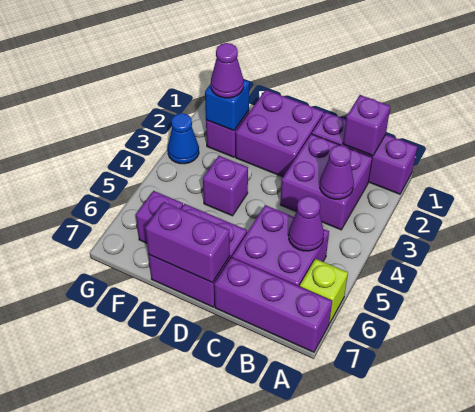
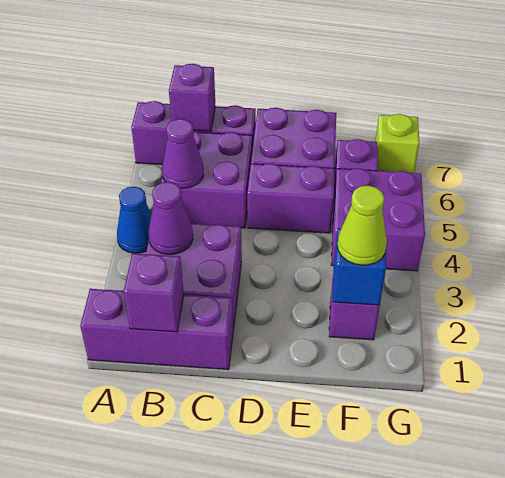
lime brick A6 level 1 -> lime brick G7 level 1
purple brick D1:E2 level 1 -> purple brick F4:G5 level 1
purple brick D7:E7 level 2 -> purple brick D5:E5 level 1
purple brick E4 level 1 -> purple brick B7 level 2
purple cone F2 level 3 -> lime cone F2 level 3
blue cone G3 level 1 -> blue cone A4 level 1

